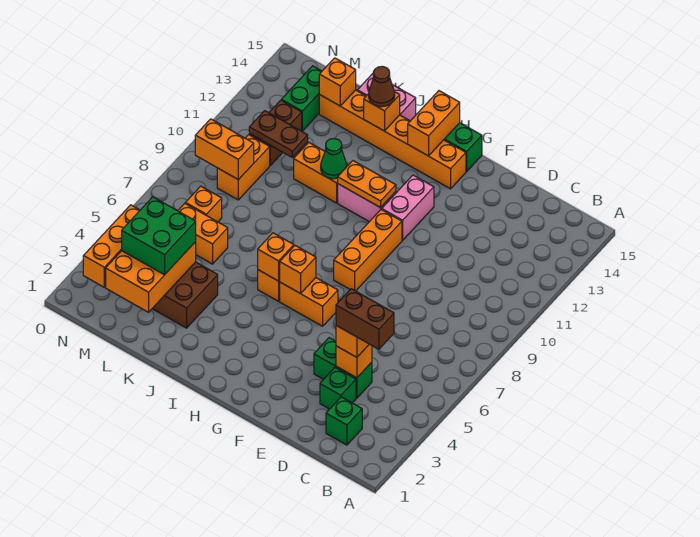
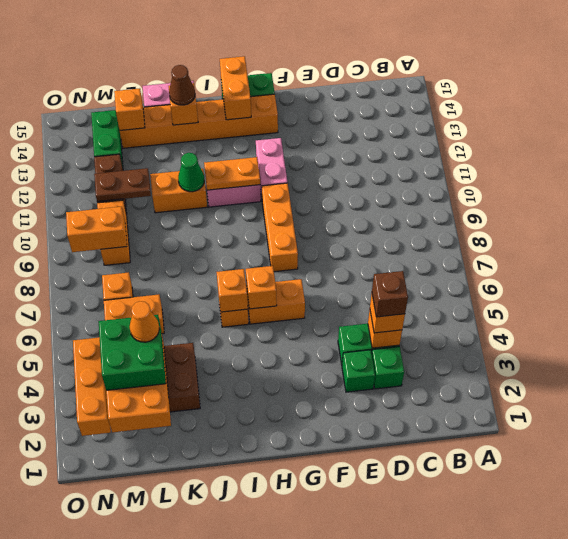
green brick C2 level 1 -> green brick E3 level 1
brown brick C4:D4 level 4 -> brown brick D4 level 4
none -> orange cone L4 level 4

